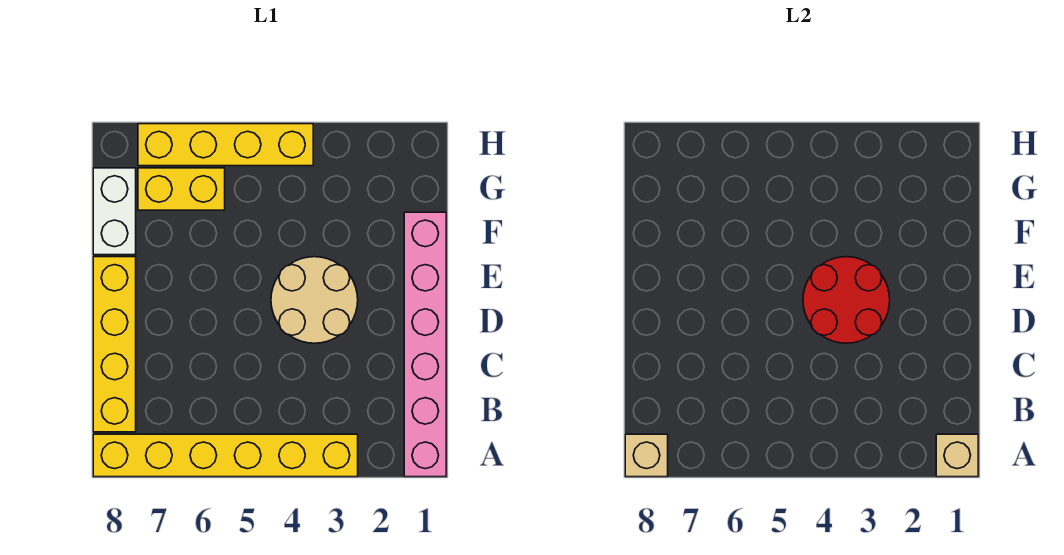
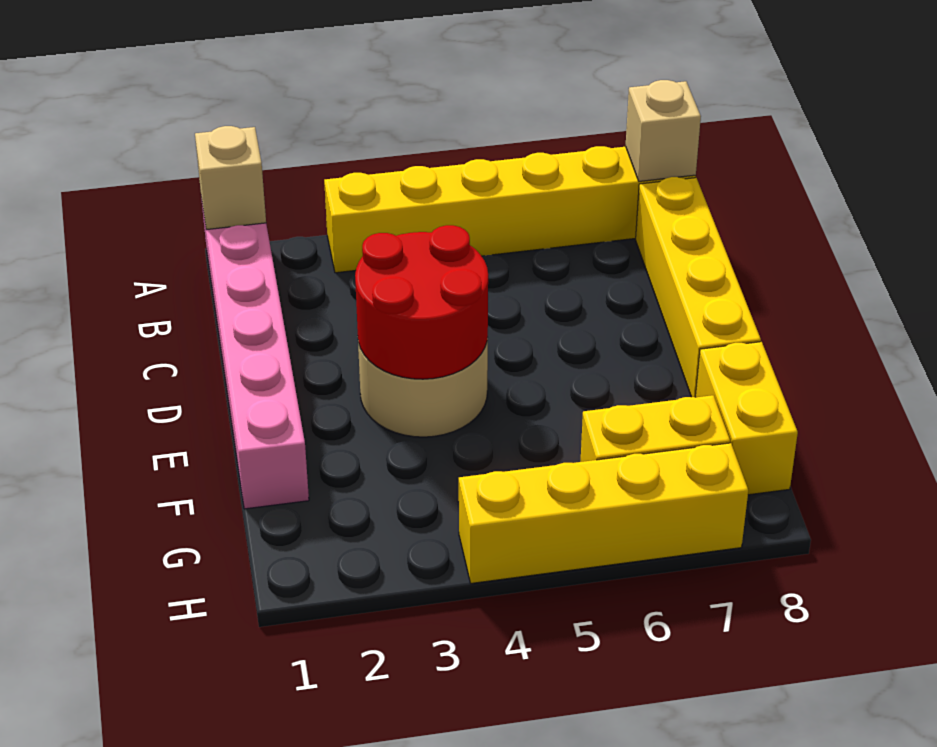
white brick F8:G8 level 1 -> yellow brick F8:G8 level 1

